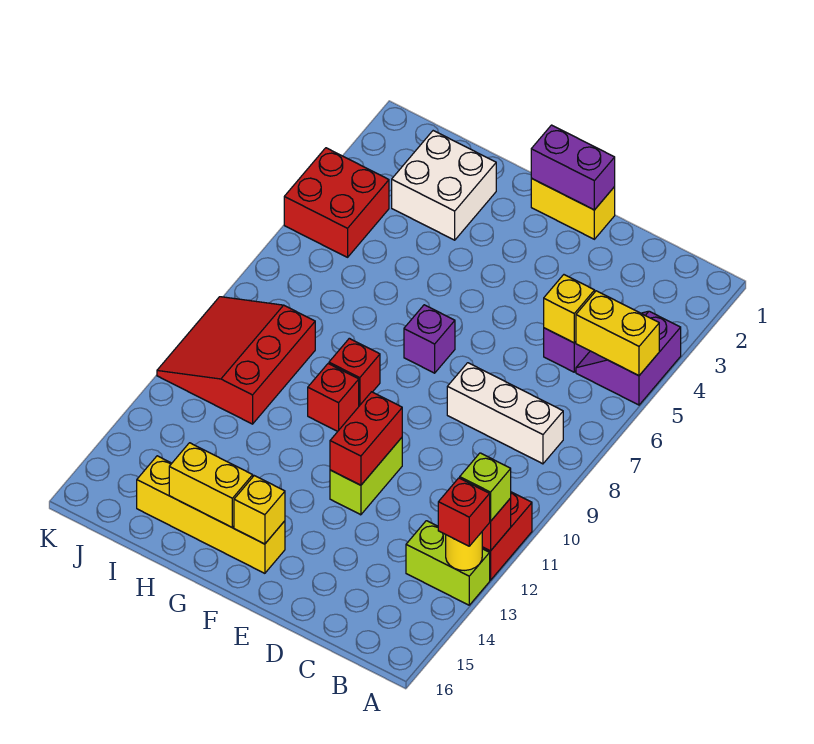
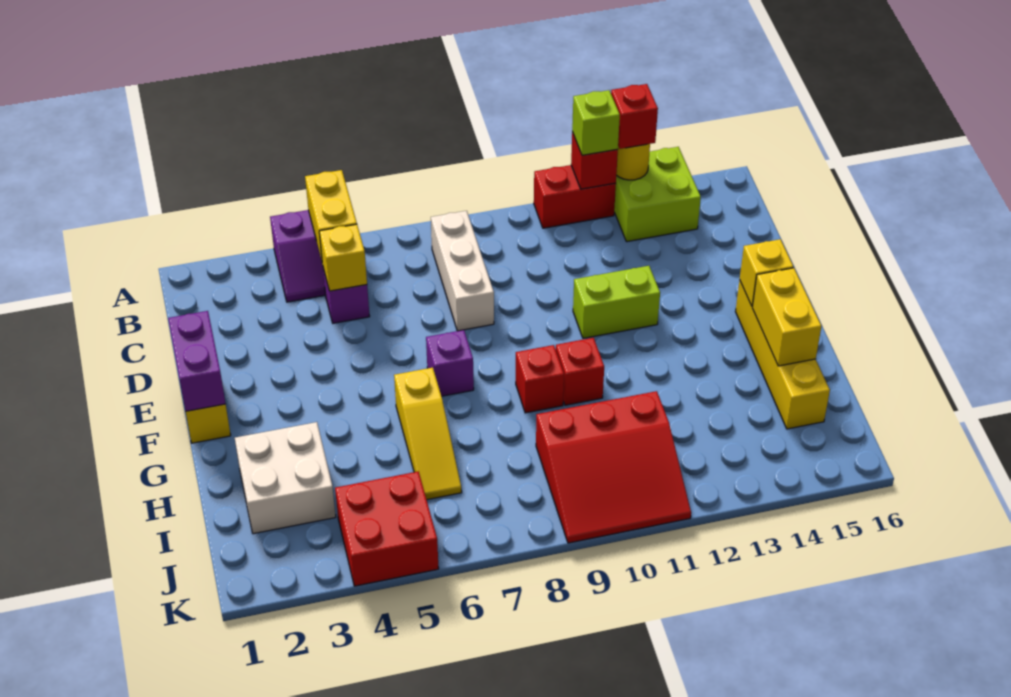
lime brick A13:B13 level 1 -> lime brick A13:B14 level 1
red brick E11:E12 level 2 -> none
none -> yellow slope G6:I6 level 1 top G

